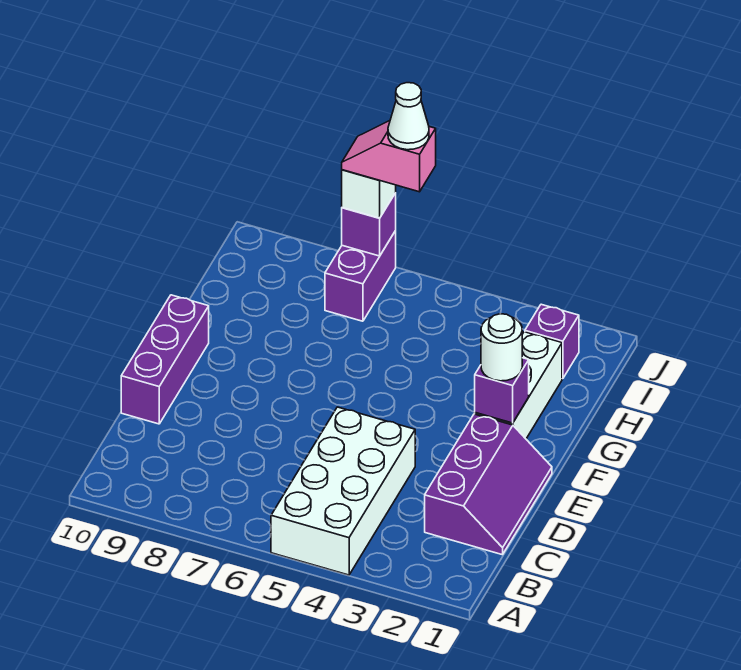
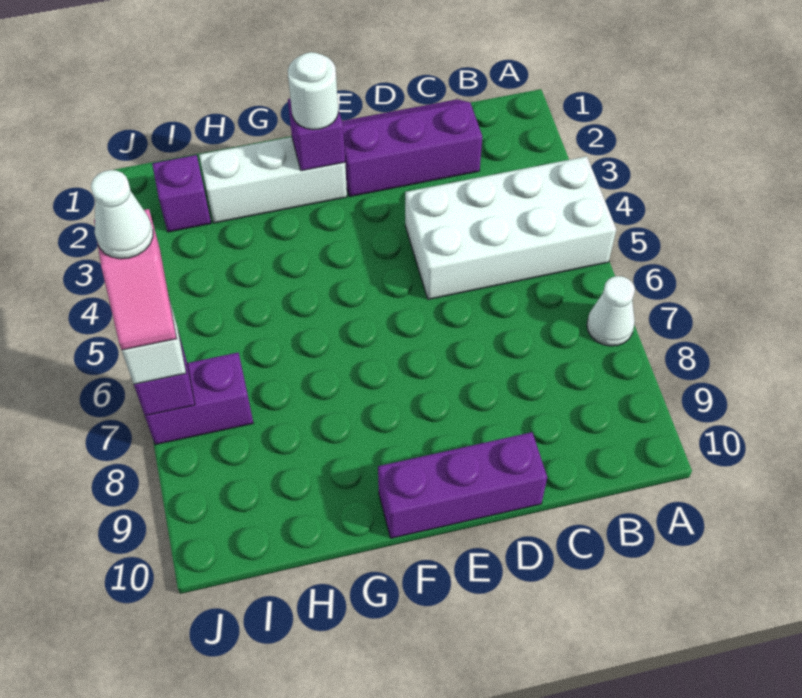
none -> white cone A7 level 1

